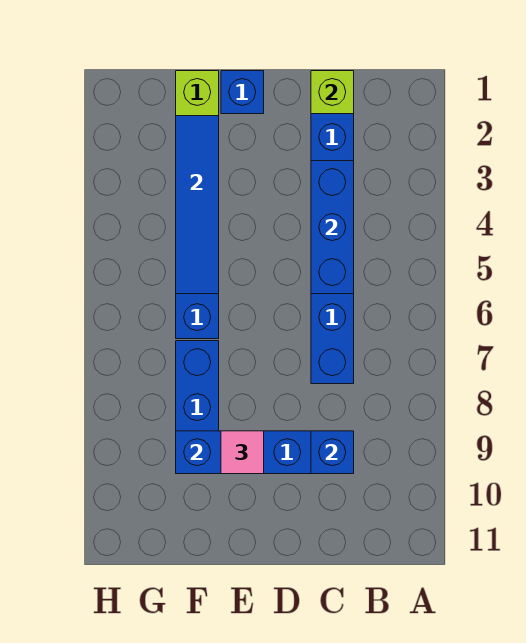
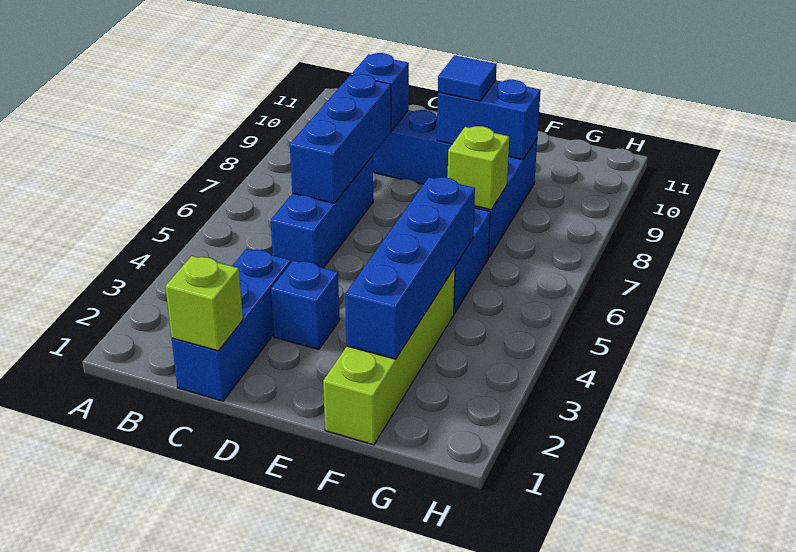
blue brick C3:C5 level 2 -> blue brick C6:C8 level 2
blue brick E1 level 1 -> blue brick D3 level 1
pink tile E9 level 3 -> blue tile E9 level 3
blue tile F2:F5 level 2 -> blue brick F2:F5 level 2
none -> lime brick F7 level 2

